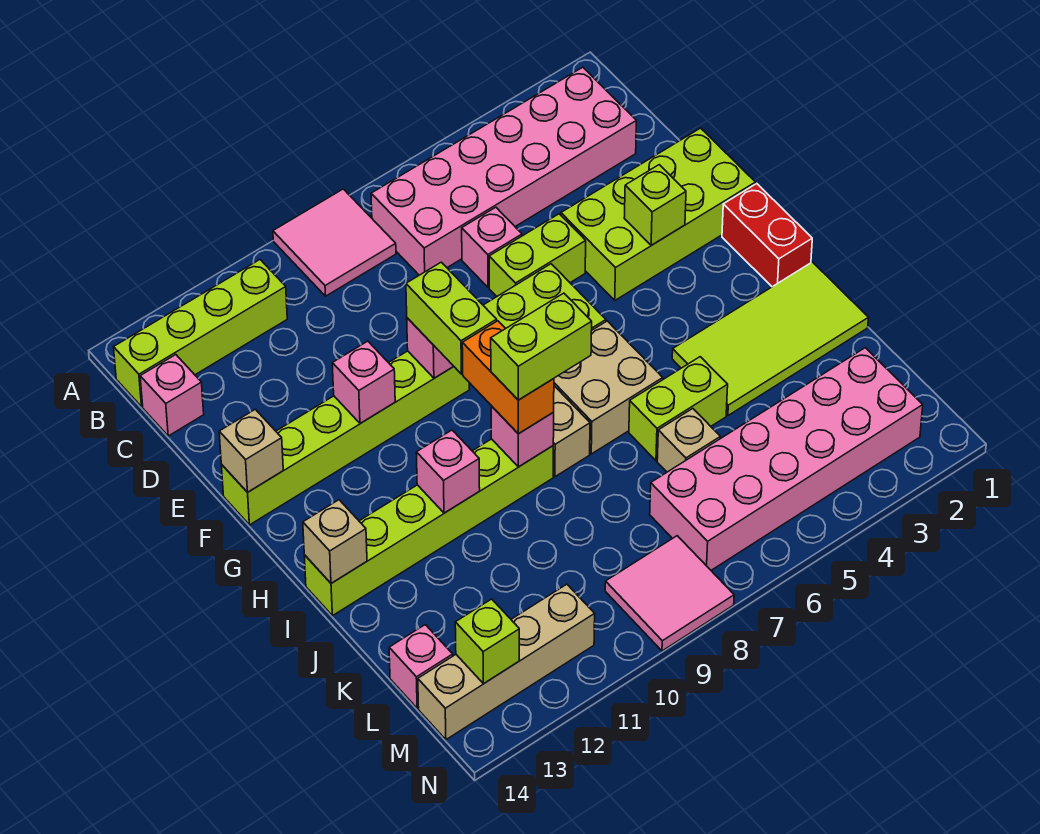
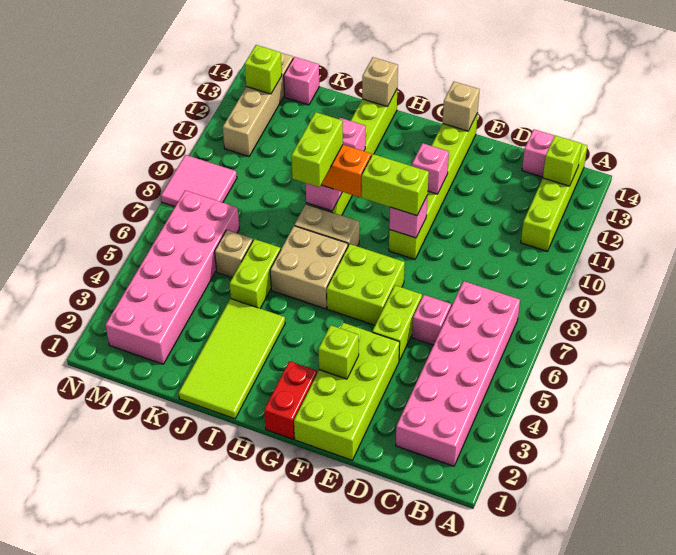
pink tile A8:B9 level 1 -> none
none -> lime brick B13 level 2
red brick G1:H1 level 1 -> red brick G1:G2 level 1

